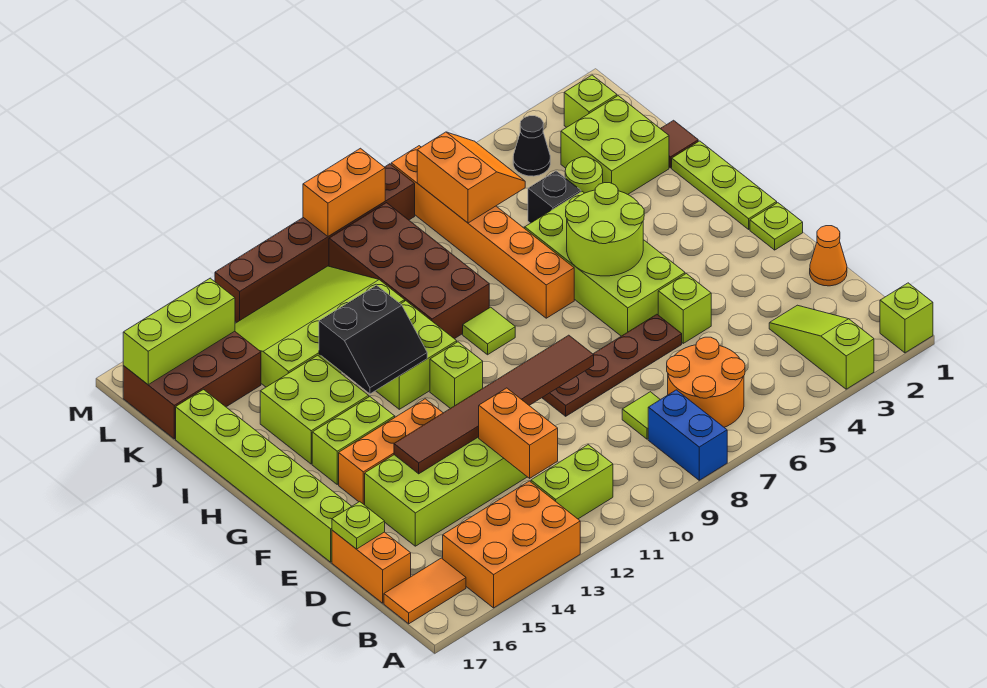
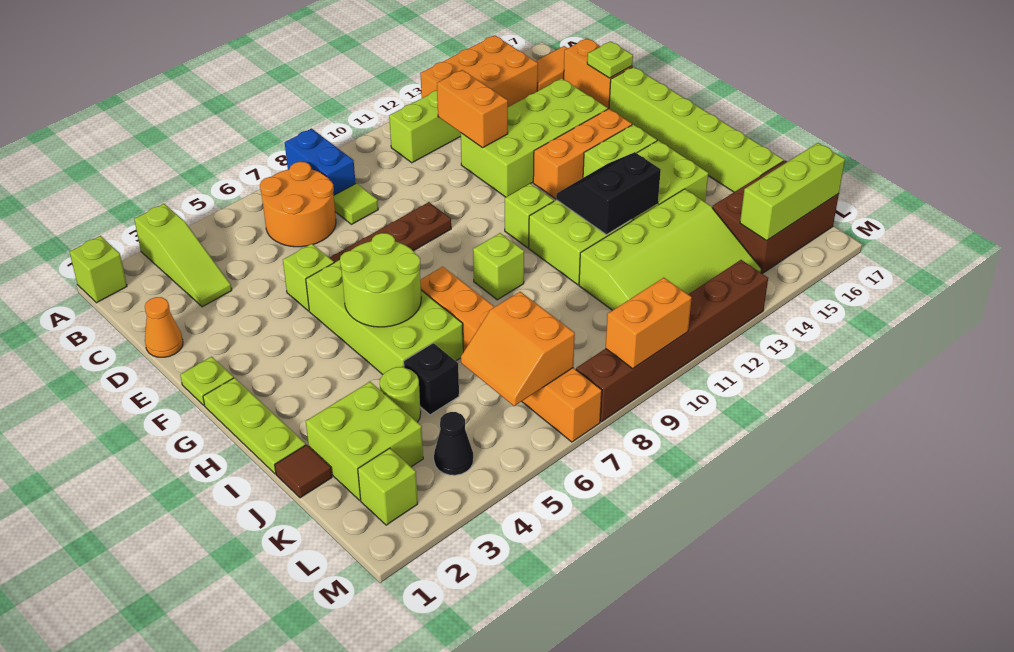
brown tile E9:E14 level 2 -> none
lime tile H9 level 1 -> lime brick H9 level 1
brown brick I9:L10 level 1 -> none

